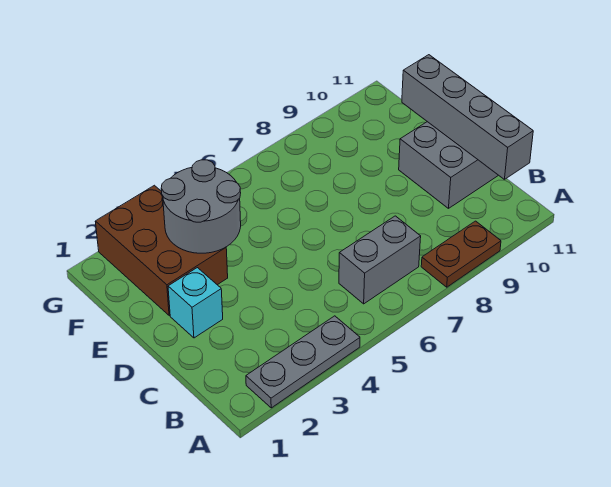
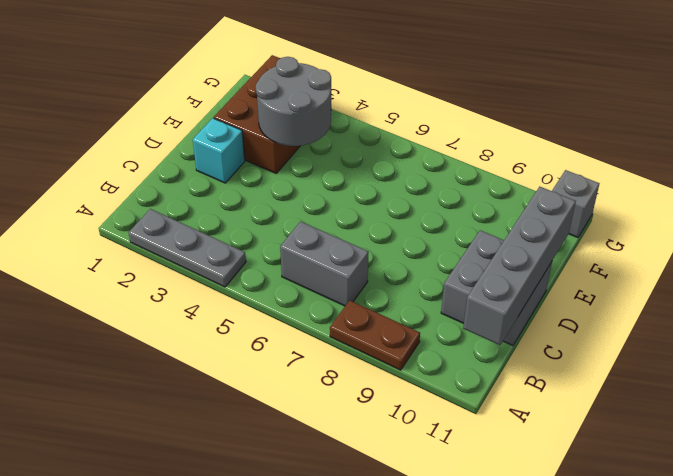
none -> grey brick G11 level 1

